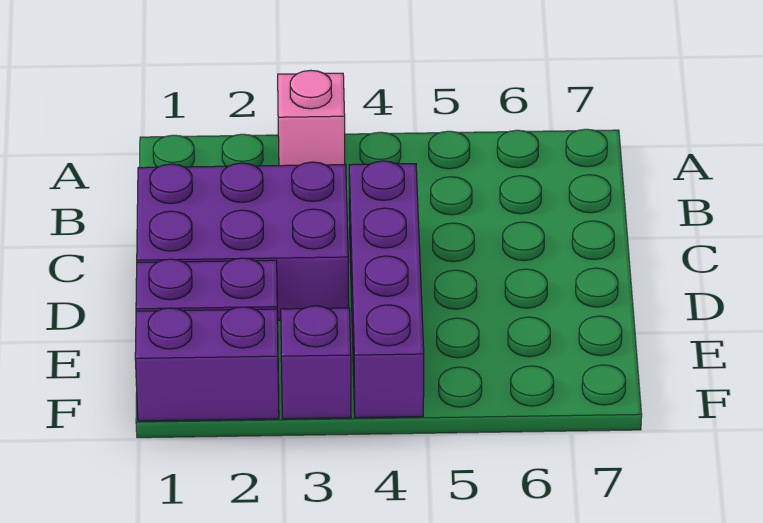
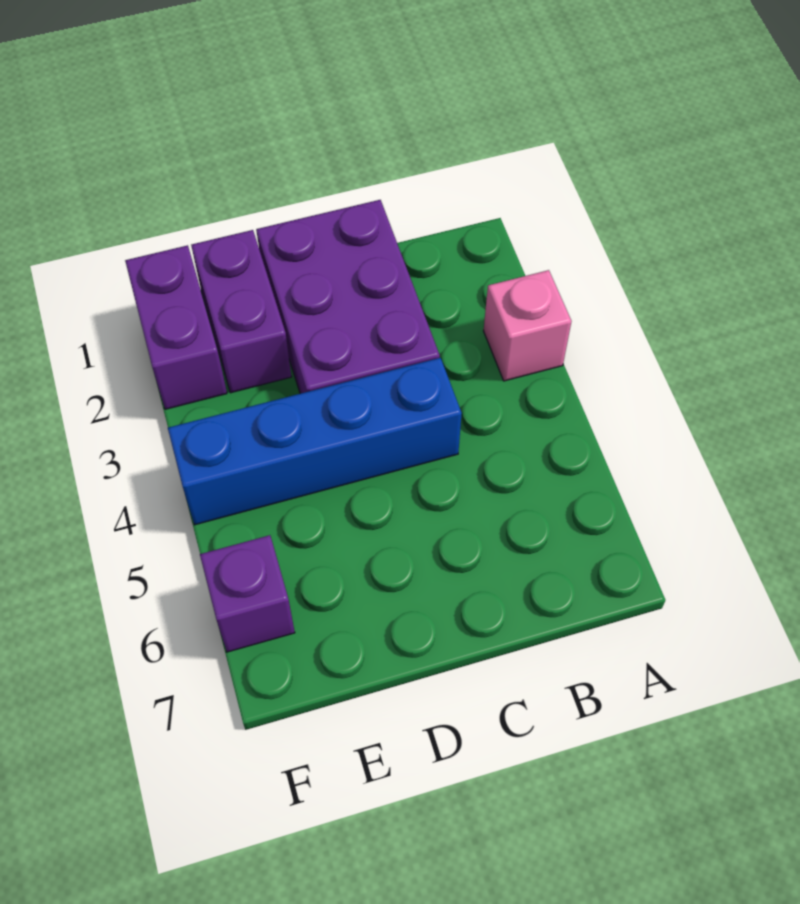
purple brick C4:F4 level 1 -> blue brick C4:F4 level 1
purple brick F3 level 1 -> purple brick F6 level 1

